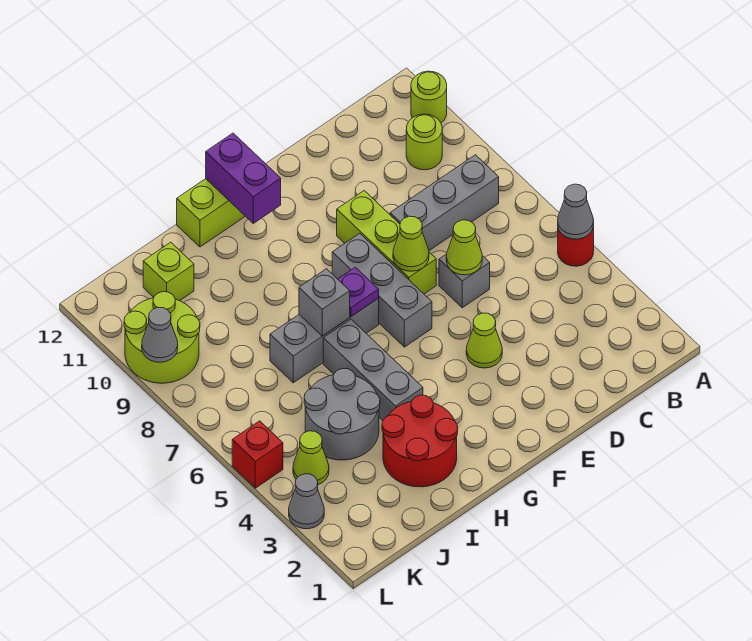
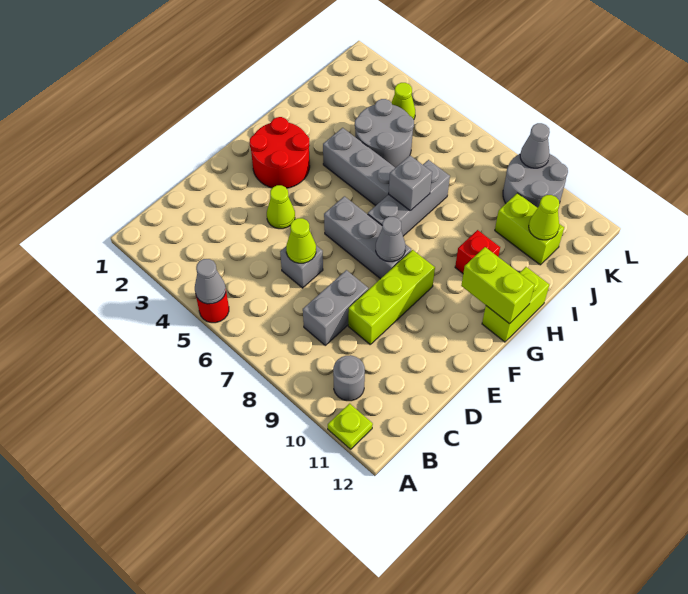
lime round brick A11 level 1 -> lime plate A11 level 1
grey brick B8:D8 level 1 -> grey brick C8:D8 level 1
lime round brick B10 level 1 -> grey round brick B10 level 1
lime brick E7:E9 level 1 -> lime brick D9:F9 level 1
lime cone E7 level 2 -> lime cone J11 level 2
purple plate G7 level 2 -> none
purple brick G11:G12 level 2 -> lime brick G11:G12 level 2
red round brick H2:I3 level 1 -> red round brick F2:G3 level 1
lime brick J11 level 1 -> lime brick J10:J11 level 1
lime round brick K9:L10 level 1 -> grey round brick K9:L10 level 1
grey cone L3 level 1 -> grey cone F8 level 2
red brick L5 level 1 -> red brick H10 level 1

